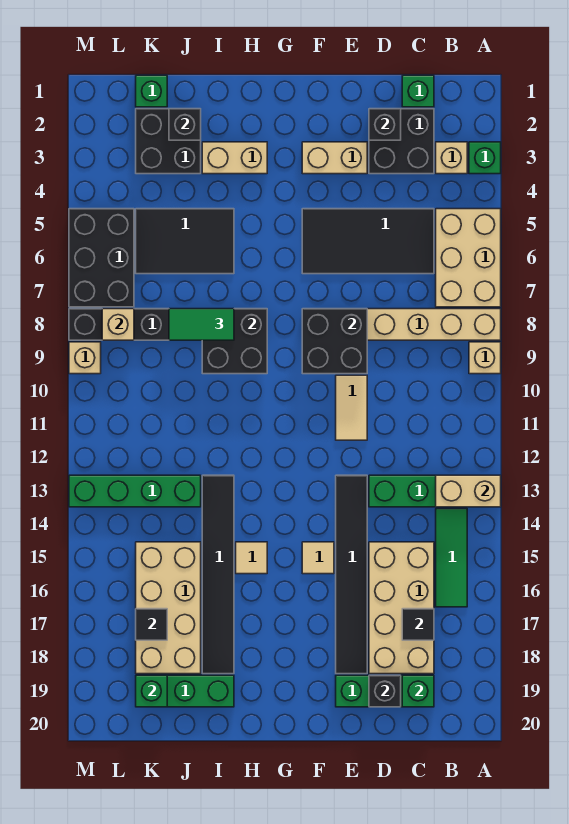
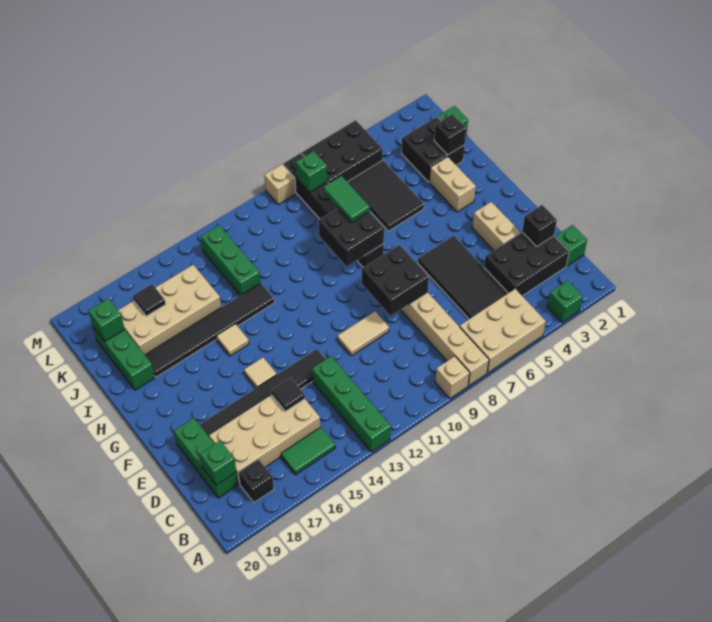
tan brick A13:B13 level 2 -> none
tan brick B3 level 1 -> none
green tile B14:B16 level 1 -> green tile B15:B16 level 1
black brick C2:D3 level 1 -> black brick C2:D4 level 1
black tile C17 level 2 -> black tile D15 level 2
black brick D19 level 2 -> black brick B18 level 1
green brick J13:M13 level 1 -> green brick J13:L13 level 1
tan brick L8 level 2 -> green brick L8 level 2

